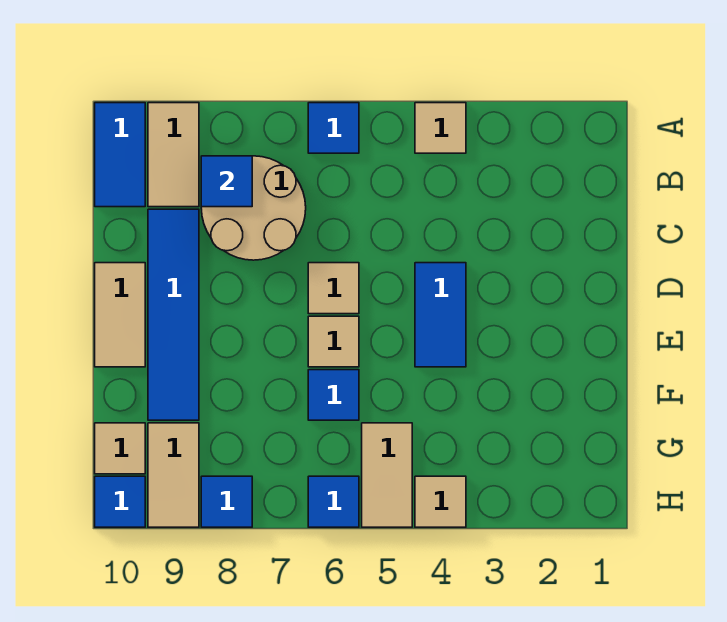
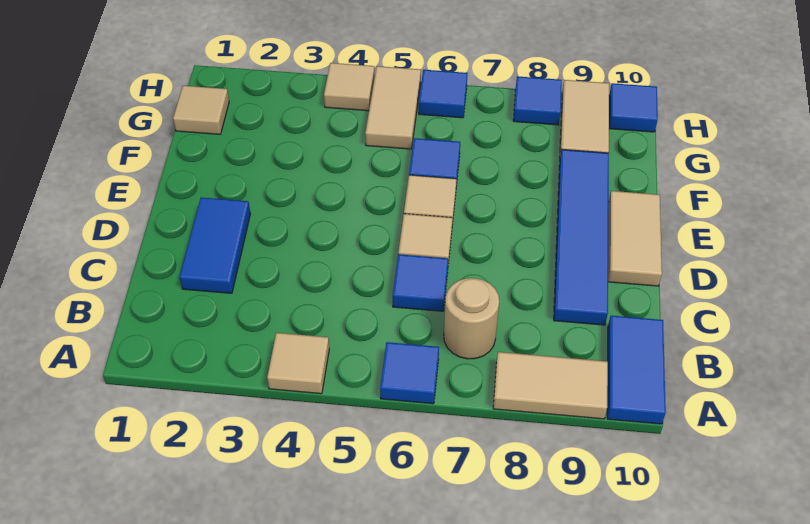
tan tile A9:B9 level 1 -> tan tile A8:A9 level 1
tan round brick B7:C8 level 1 -> tan round brick B7 level 1
blue tile B8 level 2 -> blue tile C6 level 1
blue tile D4:E4 level 1 -> blue tile C2:D2 level 1
tan tile G10 level 1 -> tan tile G1 level 1

